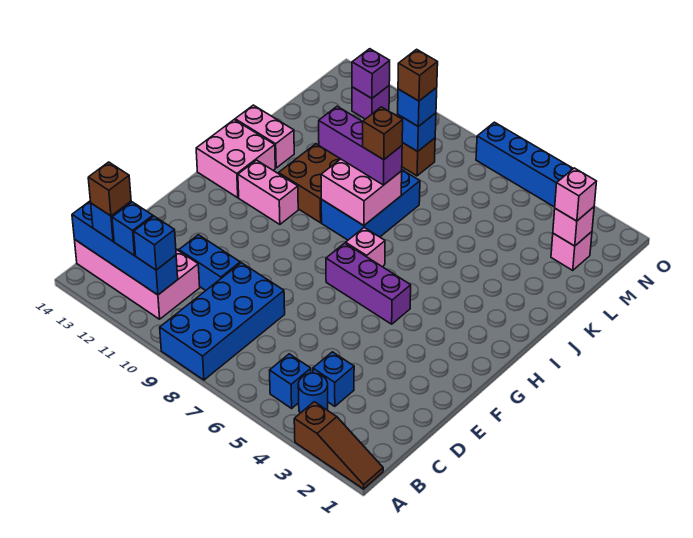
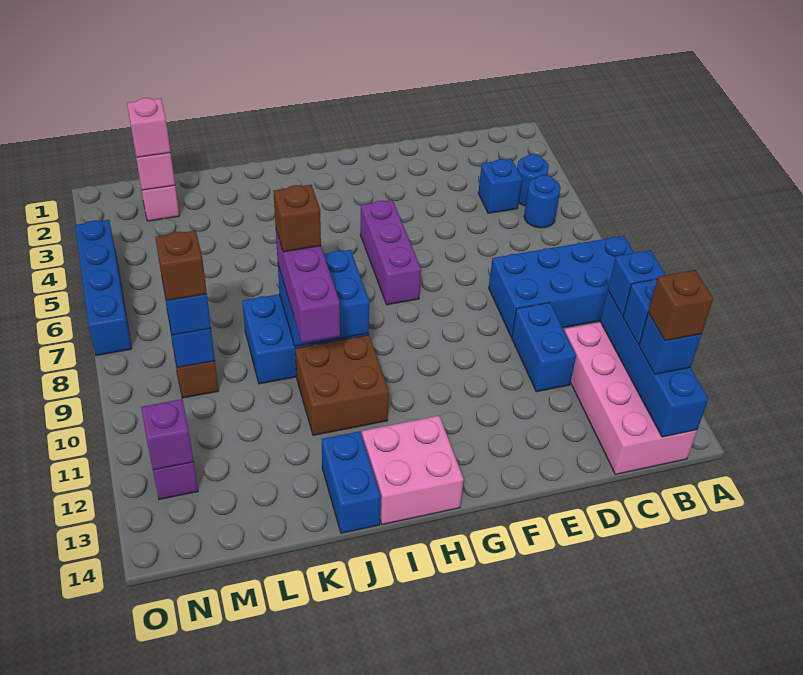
brown slope A1:A3 level 1 top 3 -> none
blue brick B5 level 1 -> blue round brick B5 level 1
pink brick H7 level 1 -> none
pink brick H11:H12 level 1 -> none
pink brick I8:J9 level 2 -> blue brick I8:J9 level 2
pink brick J13:J14 level 1 -> blue brick J13:J14 level 1

